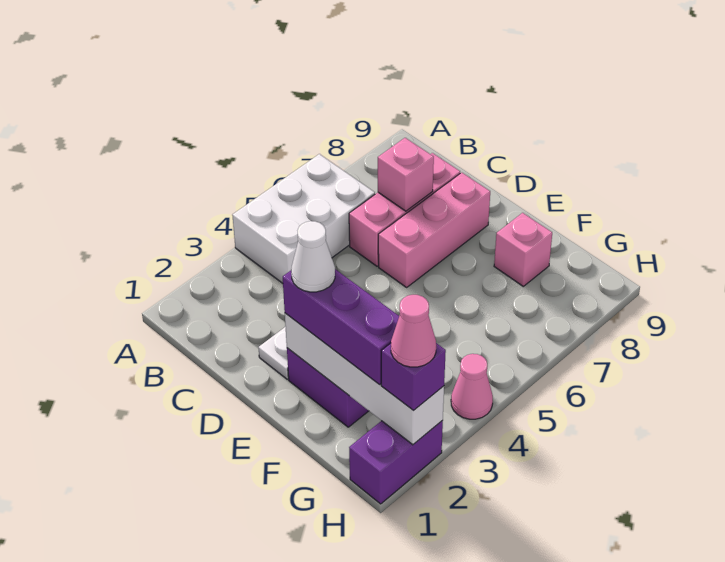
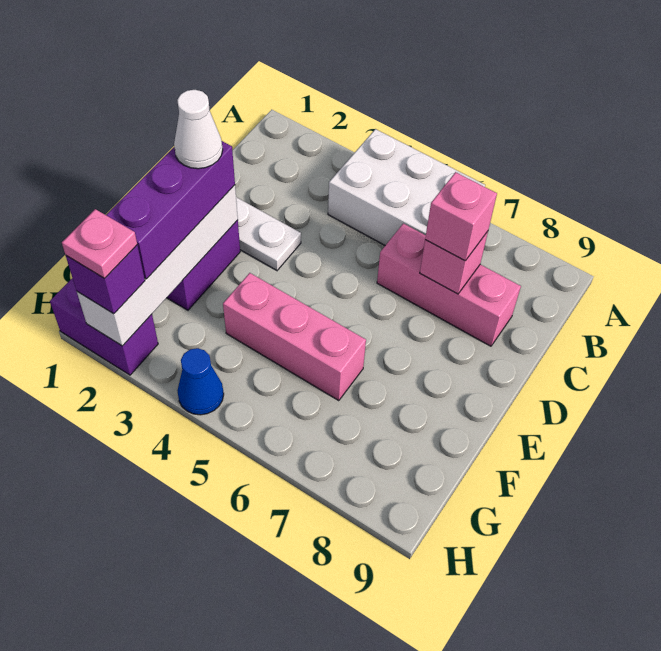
pink brick D6:D8 level 1 -> pink brick F4:F6 level 1
pink brick F8 level 1 -> pink brick C7 level 3
pink cone H2 level 4 -> pink plate H2 level 4
pink cone H4 level 1 -> blue cone H4 level 1

